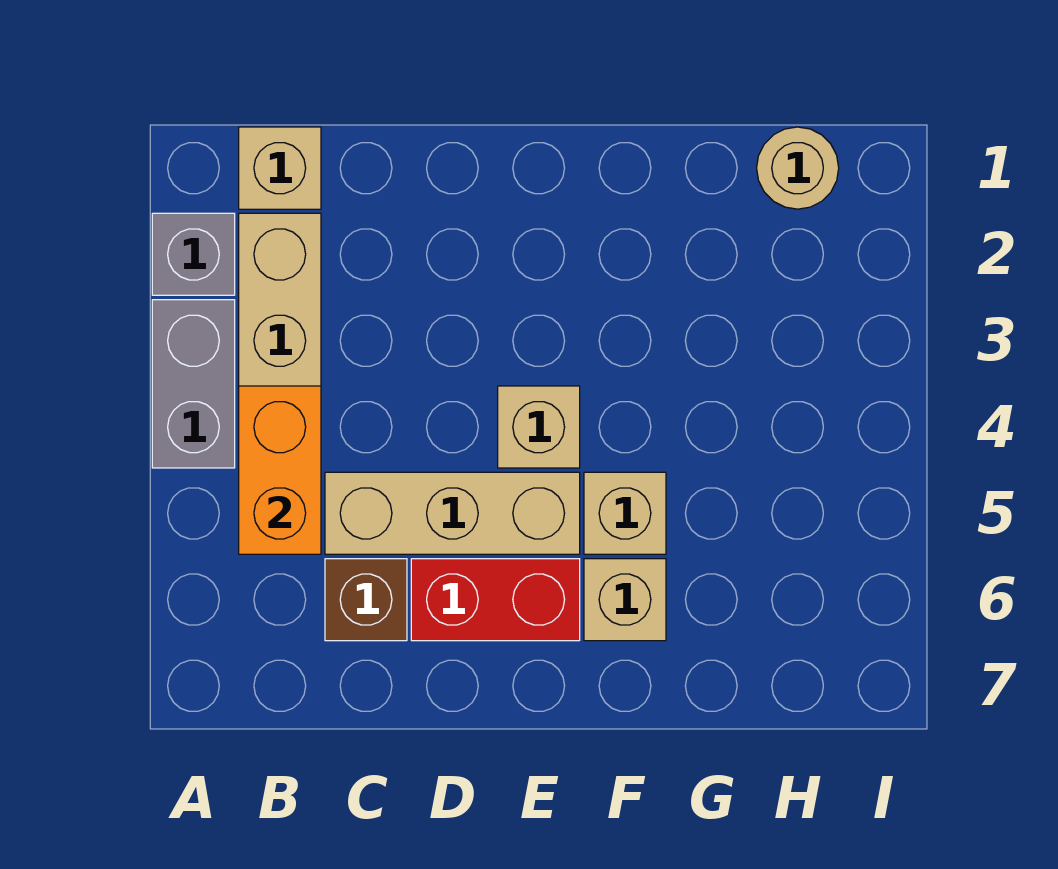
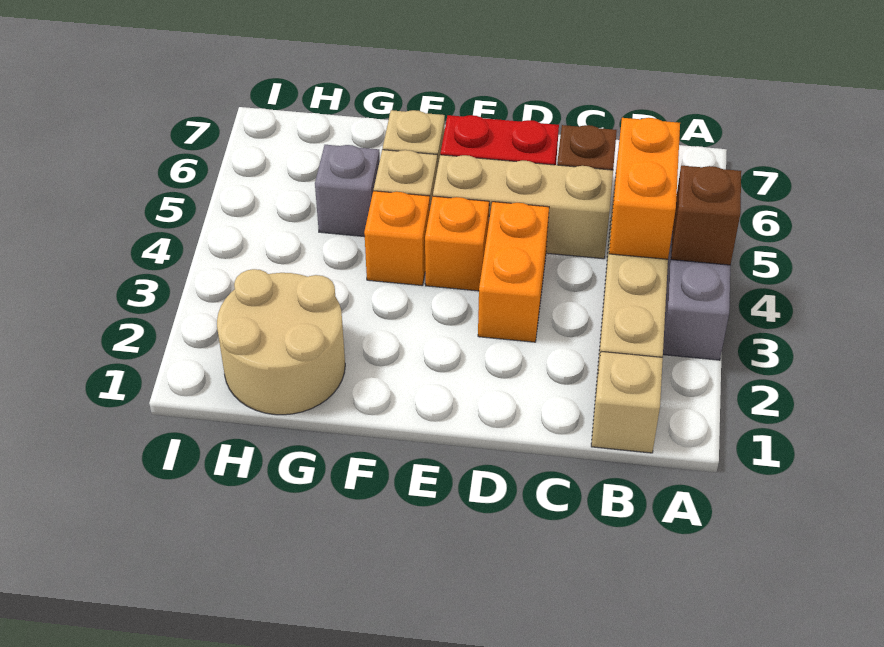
grey brick A2 level 1 -> grey brick G5 level 1
none -> brown brick A4 level 2
none -> orange brick D3:D4 level 1
tan brick E4 level 1 -> orange brick E4 level 1
none -> orange brick F4 level 1
tan round brick H1 level 1 -> tan round brick G1:H2 level 1

